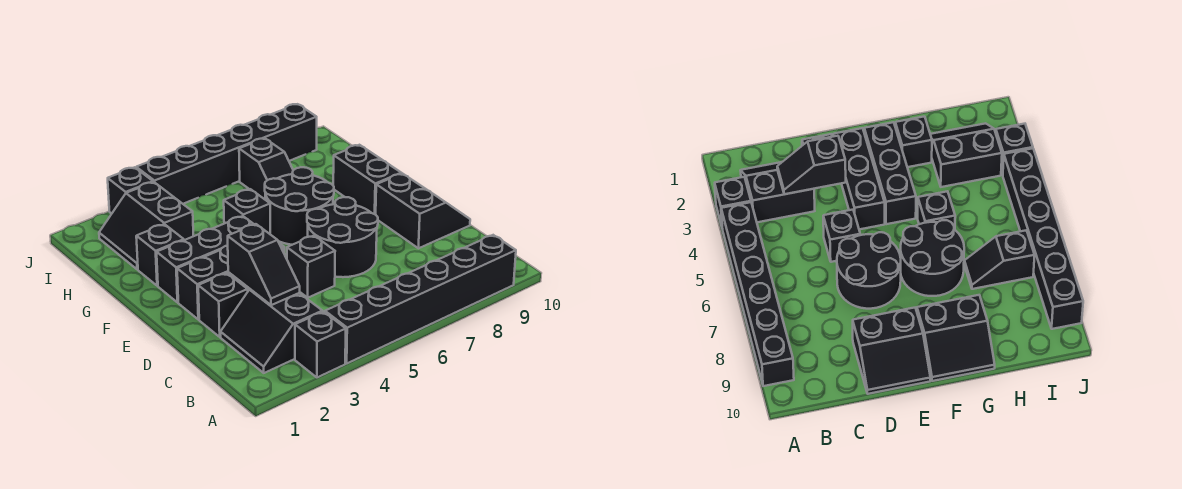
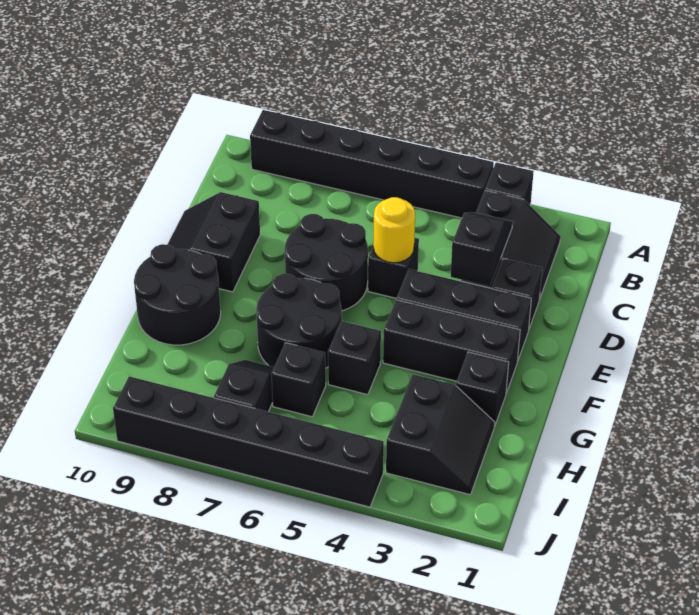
none -> yellow round brick D5 level 2
black slope F9:G10 level 1 top 9 -> black round brick F9:G10 level 1
black brick J3 level 1 -> black brick H6 level 1

